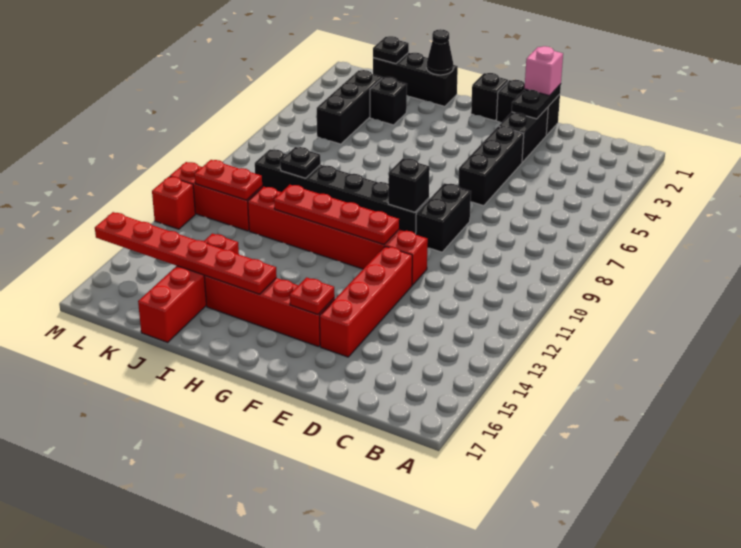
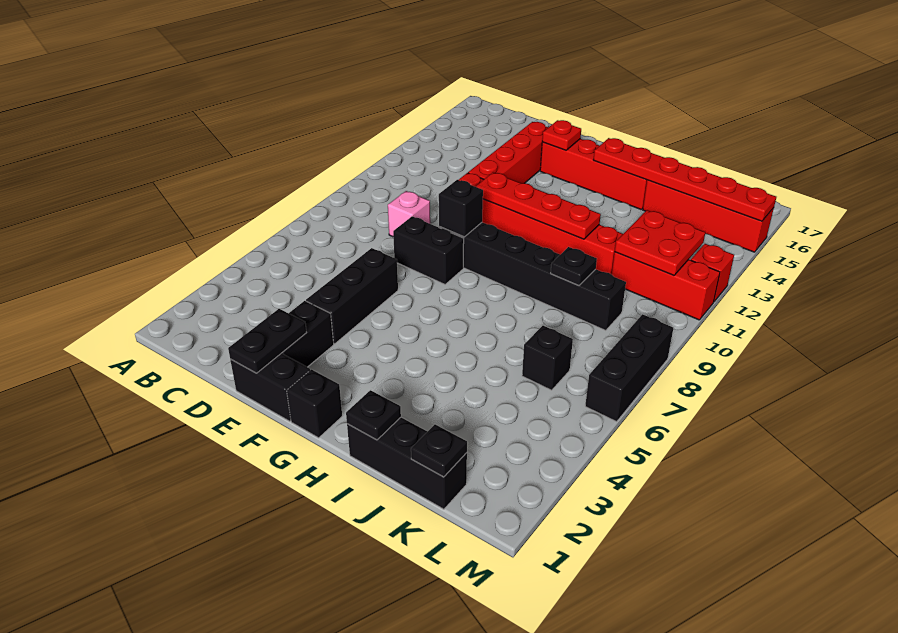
pink brick E1 level 3 -> pink brick D9 level 1
black brick E8:E9 level 1 -> black brick E8:F8 level 1
black cone I1 level 2 -> black plate I1 level 2
black brick J3 level 1 -> black brick K6 level 1
red brick J14:J17 level 1 -> red brick J15:M15 level 1
black brick K3:K5 level 1 -> black brick M6:M8 level 1
red plate K11:L11 level 2 -> red plate K11:L12 level 2

